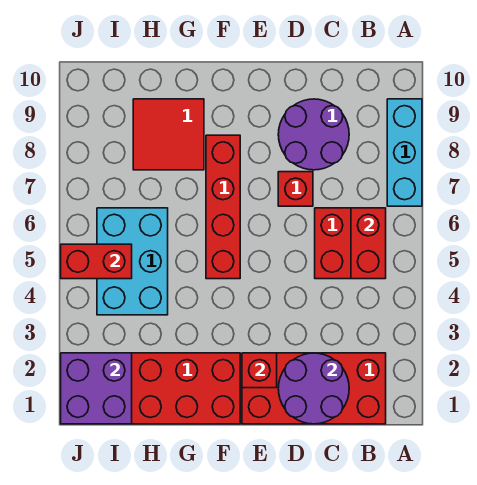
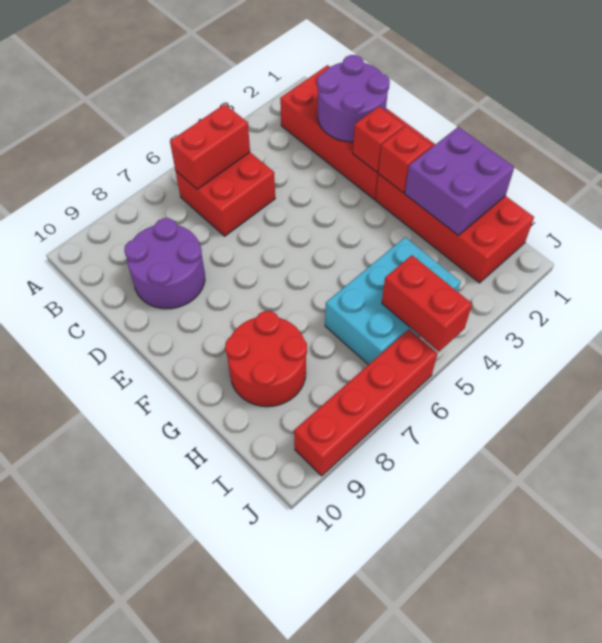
cyan brick A7:A9 level 1 -> none
red brick D7 level 1 -> red brick F2 level 2
red brick F5:F8 level 1 -> red brick J6:J9 level 1
red tile G8:H9 level 1 -> red round brick G8:H9 level 1
purple brick I1:J2 level 2 -> purple brick G1:H2 level 2

